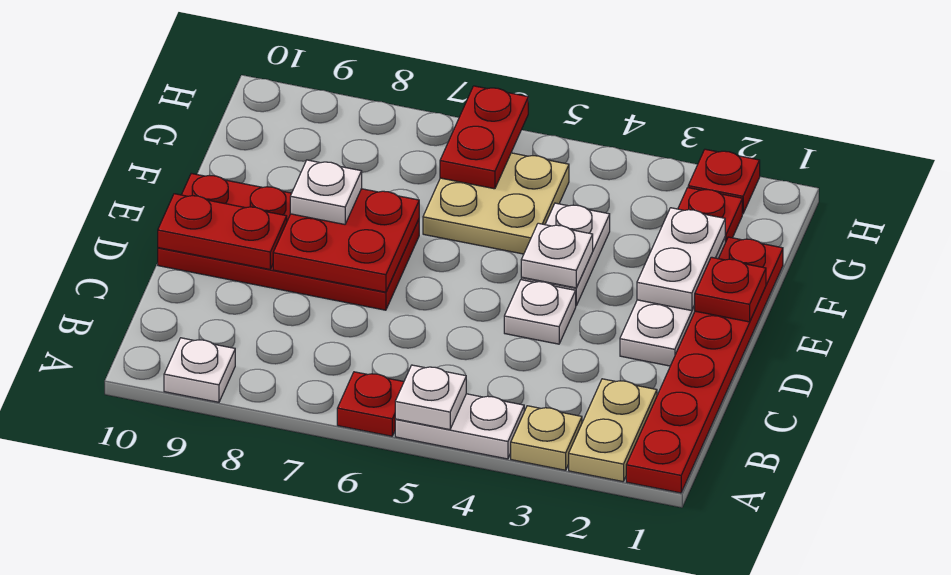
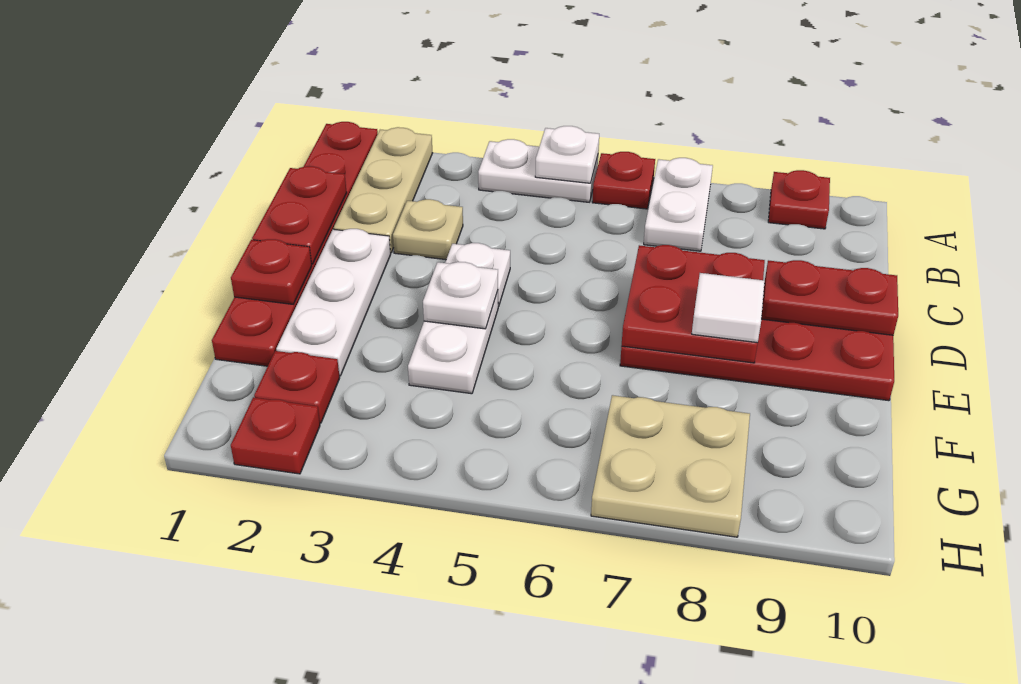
tan plate A2:B2 level 1 -> tan plate A2:C2 level 1
tan plate A3 level 1 -> tan plate C3 level 1
white plate A9 level 1 -> red plate A9 level 1
white plate E2:F2 level 2 -> white plate A7:B7 level 1
white plate E8 level 3 -> white tile E8 level 3
tan plate F5:G6 level 1 -> tan plate G7:H8 level 1
red plate G6:H6 level 2 -> red plate C1:D1 level 2

